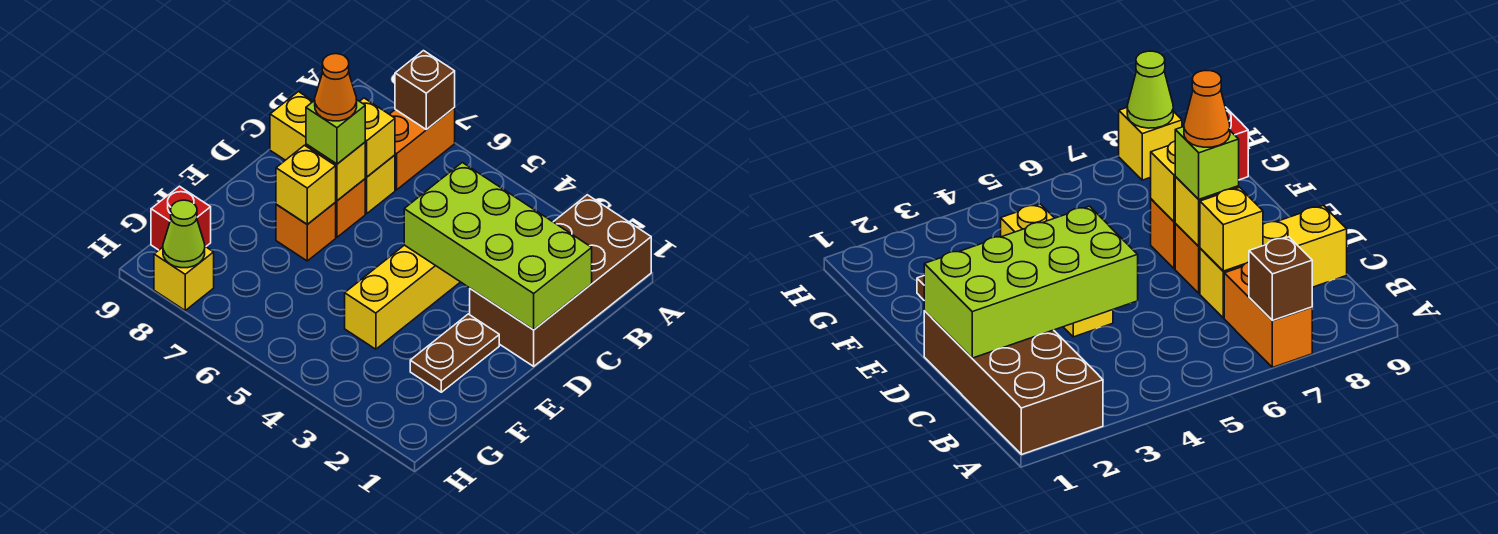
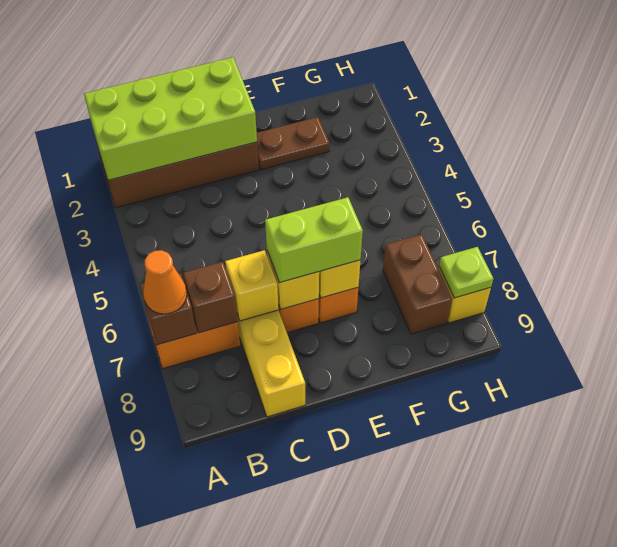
none -> brown brick B7 level 2
lime brick C1:D4 level 2 -> lime brick A1:D2 level 2
yellow brick D4:F4 level 1 -> none
lime brick D7 level 3 -> lime brick D7:E7 level 3
orange cone D7 level 4 -> orange cone A7 level 3
none -> brown brick G7:G8 level 1
red brick G9 level 1 -> none
lime cone H8 level 2 -> lime plate H8 level 2

